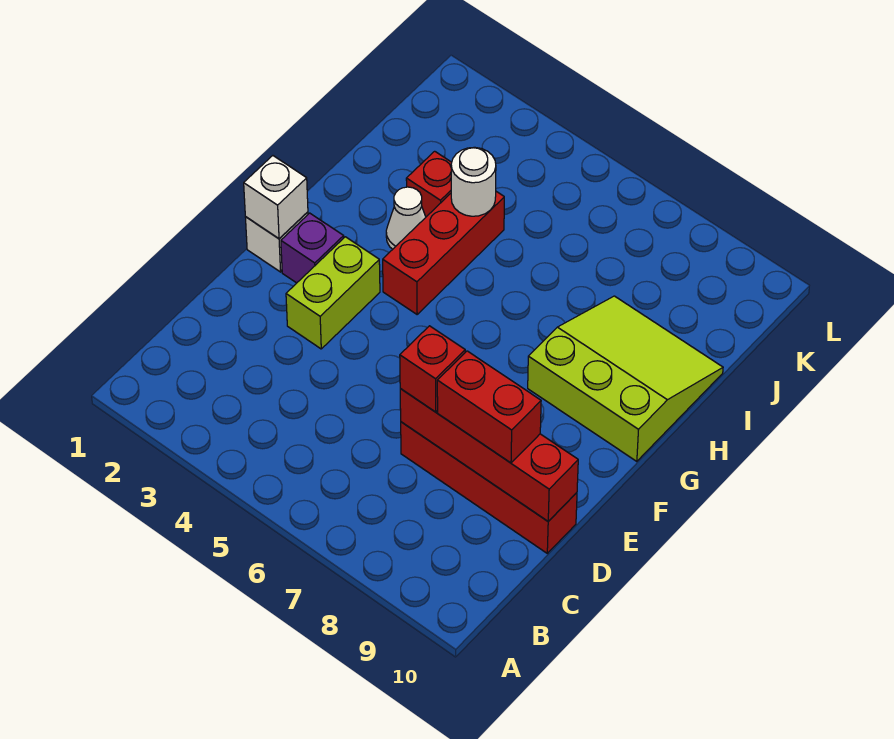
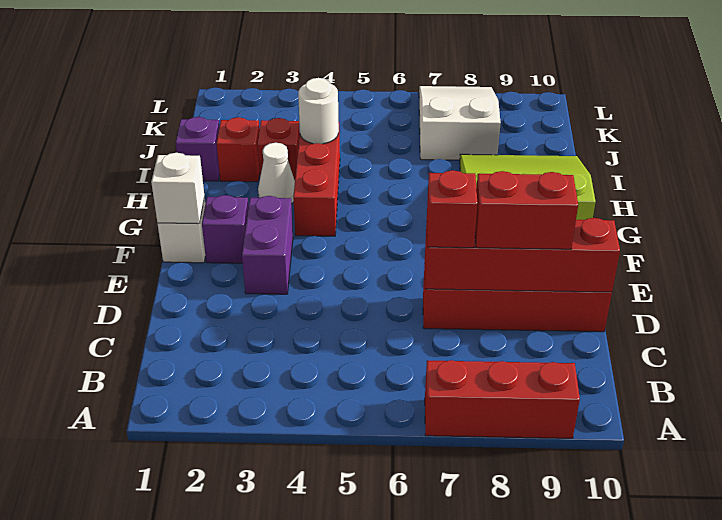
none -> red brick A7:A9 level 1
lime brick E3:F3 level 1 -> purple brick E3:F3 level 1
none -> purple brick I1 level 1
none -> red brick I2 level 1
none -> white slope J7:L8 level 1 top J

